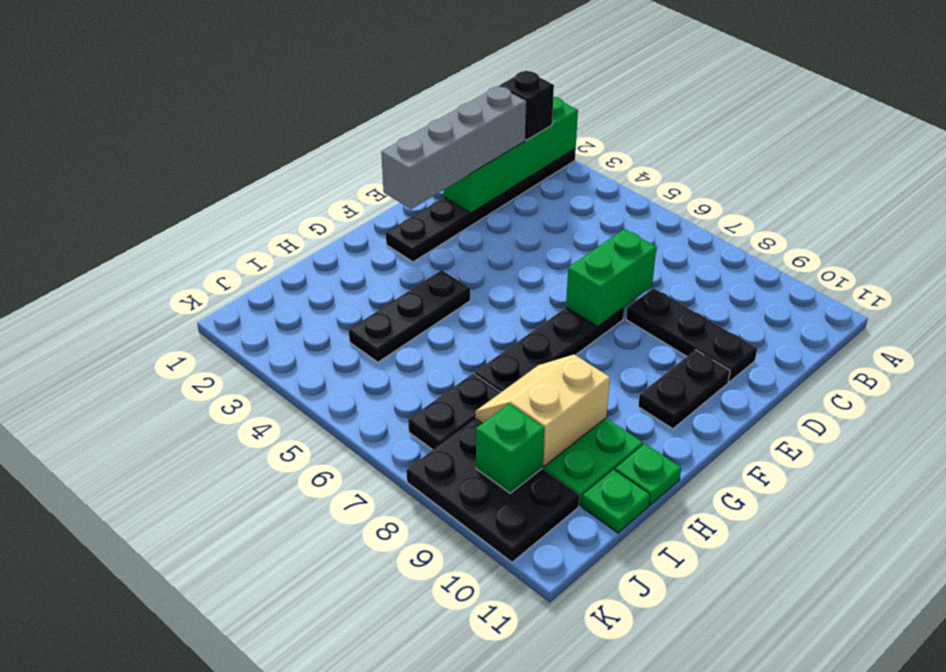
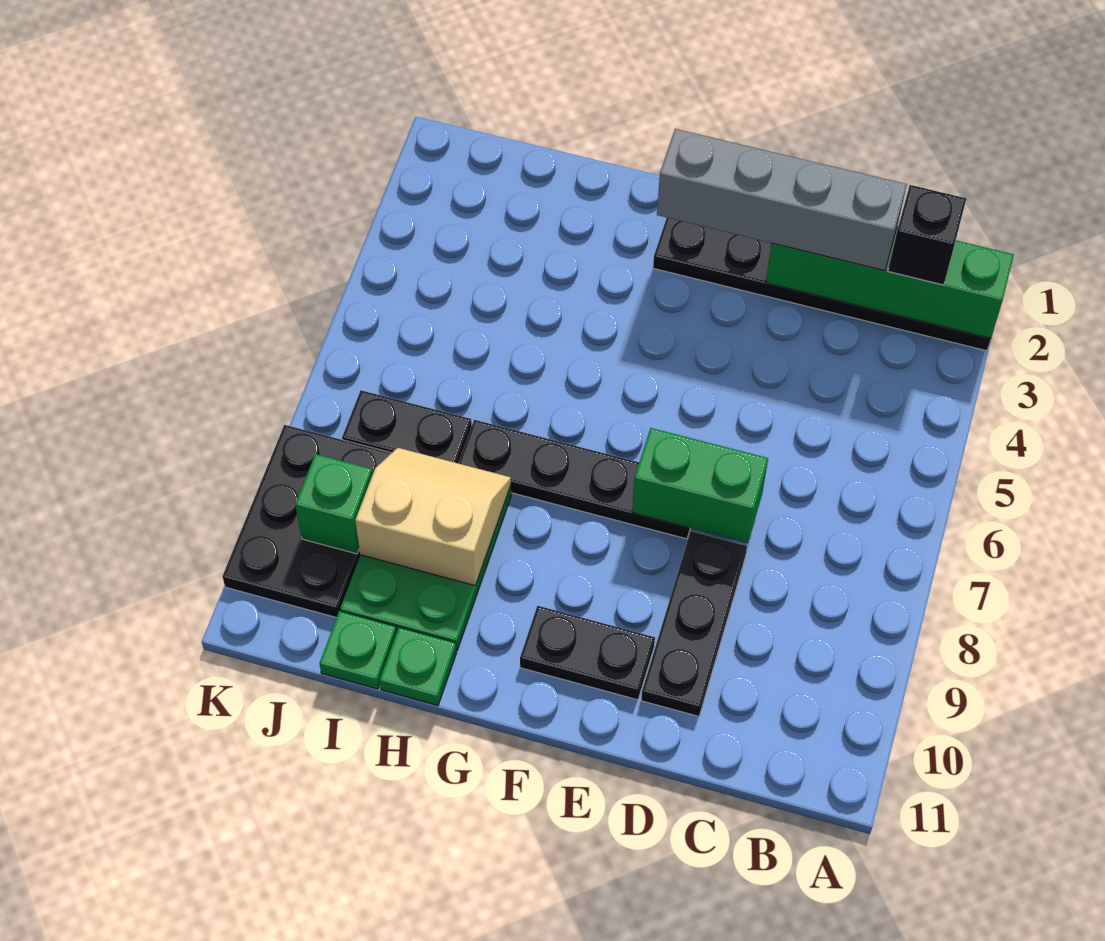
black plate G4:I4 level 1 -> none

